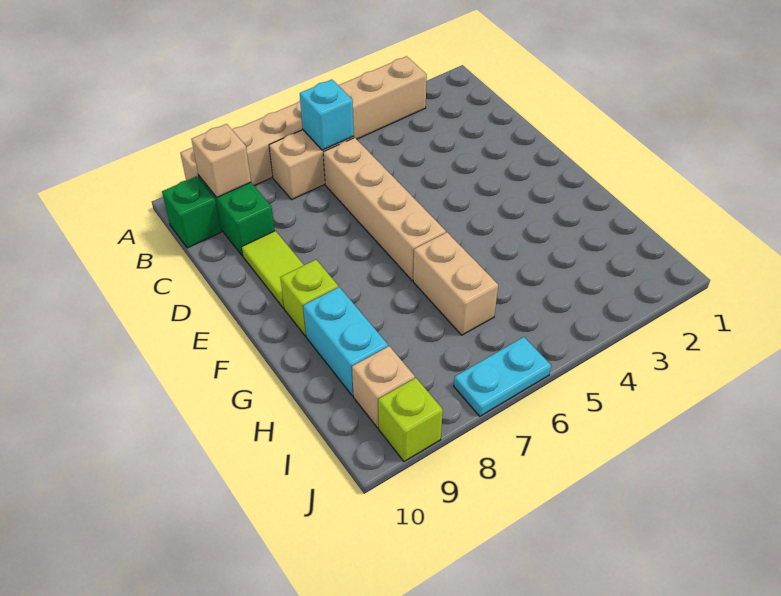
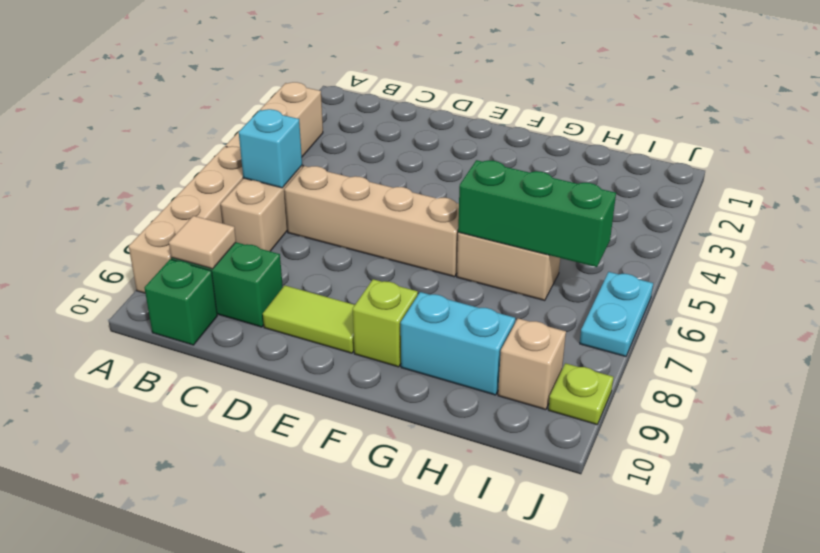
tan brick B9 level 2 -> tan tile B9 level 2
none -> green brick G6:I6 level 2
lime brick J9 level 1 -> lime plate J9 level 1

